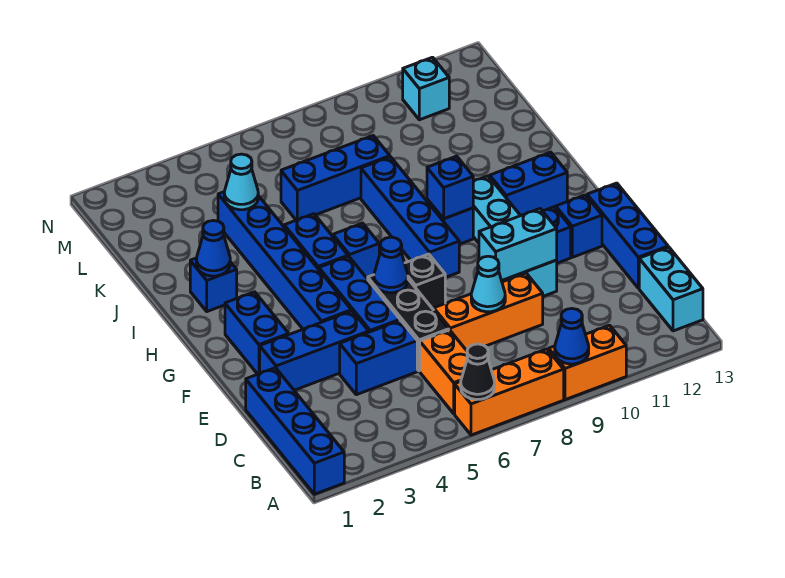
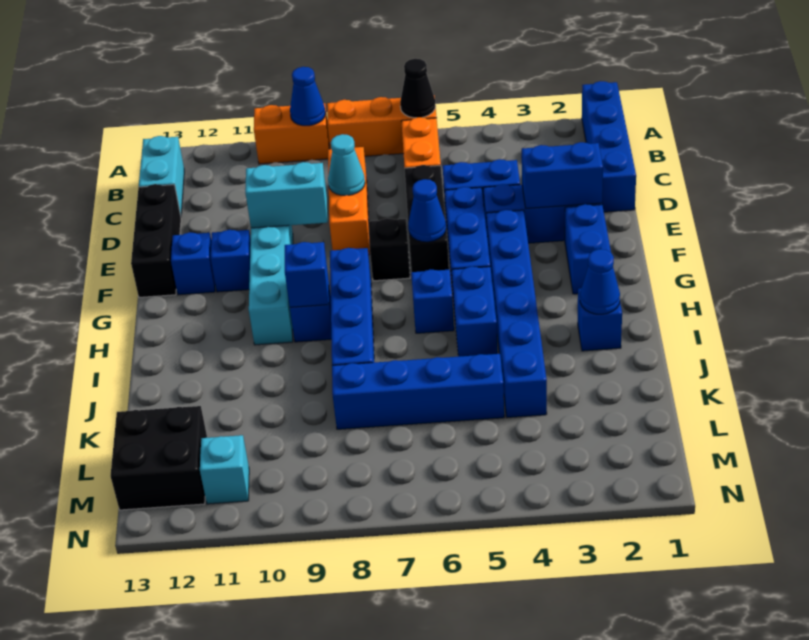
orange brick D7:D9 level 1 -> orange brick C8:E8 level 1
blue brick D13:F13 level 1 -> black brick D13:F13 level 1
blue brick H11:H12 level 1 -> blue brick E2:E3 level 2
cyan cone K4 level 2 -> none
blue brick K6:K8 level 1 -> blue brick K5:K8 level 1
none -> black brick L12:M13 level 1

